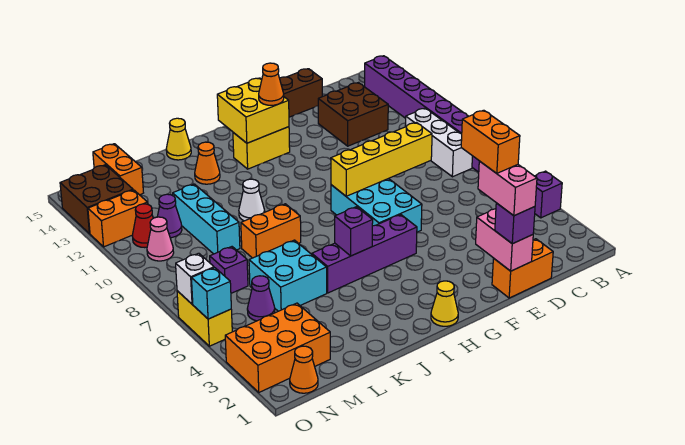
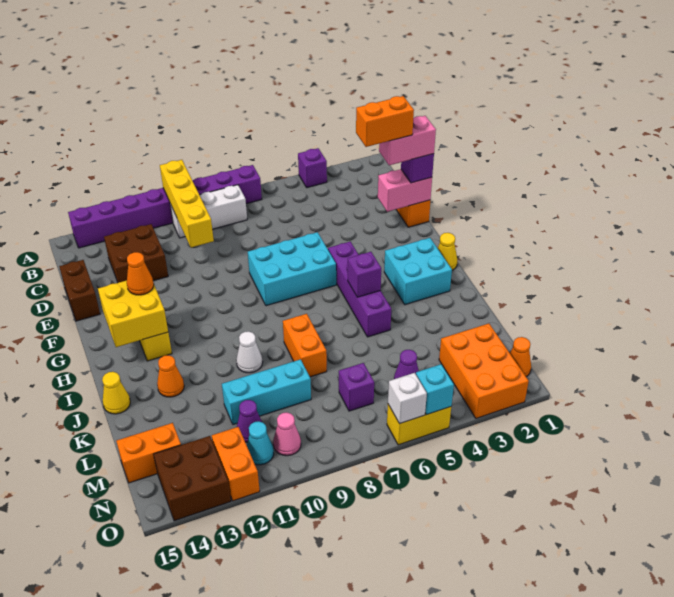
yellow brick D8:G8 level 2 -> yellow brick A10:D10 level 2
cyan brick K5:L6 level 1 -> cyan brick H2:I3 level 1
red cone N11 level 1 -> cyan cone N11 level 1

